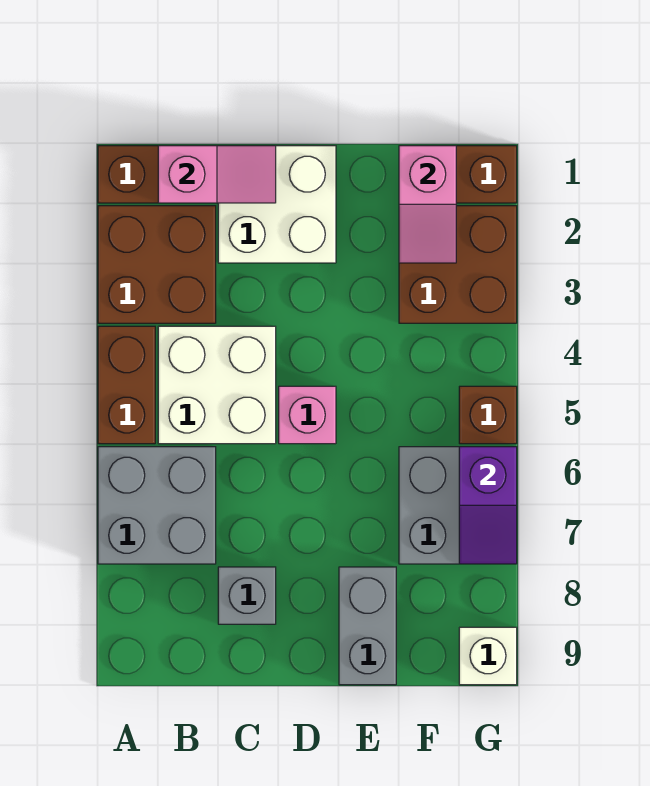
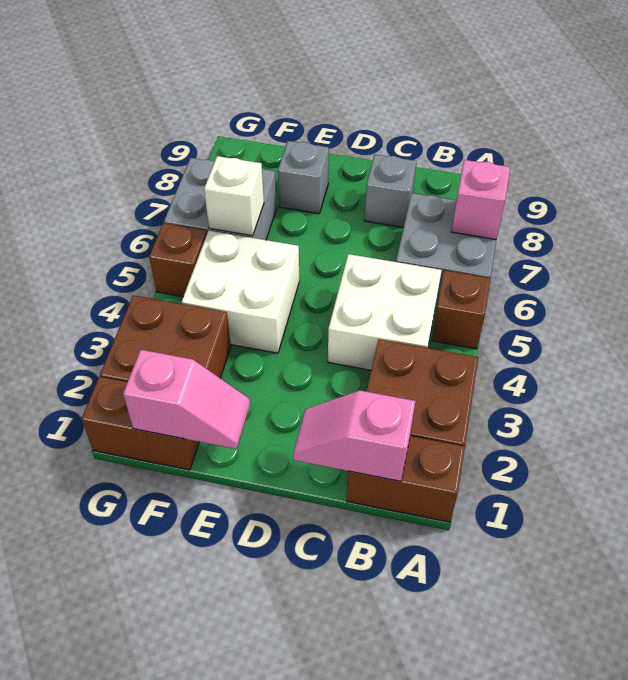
brown brick A4:A5 level 1 -> brown brick A5 level 1
white brick C1:D2 level 1 -> white brick E4:F5 level 1
pink brick D5 level 1 -> pink brick A7 level 2
grey brick E8:E9 level 1 -> grey brick E8 level 1
pink slope F1:F2 level 2 top 1 -> pink slope E1:F1 level 2 top F
purple slope G6:G7 level 2 top 6 -> none
white brick G9 level 1 -> white brick F6 level 2

